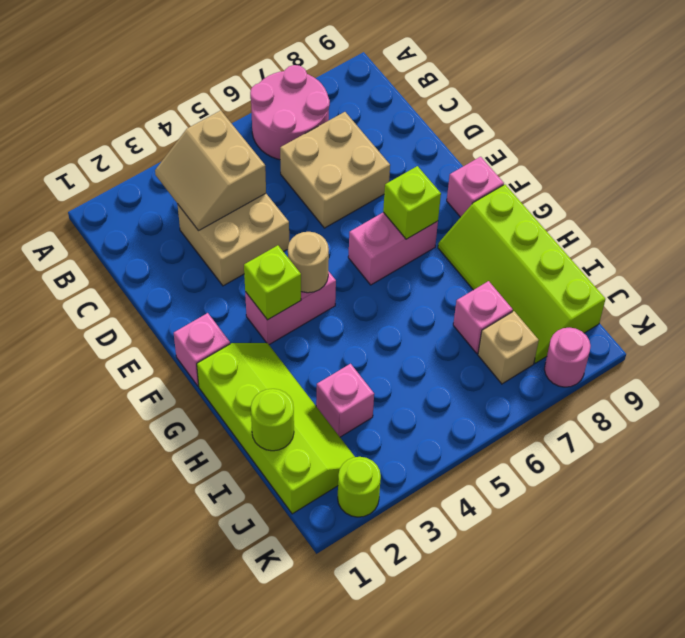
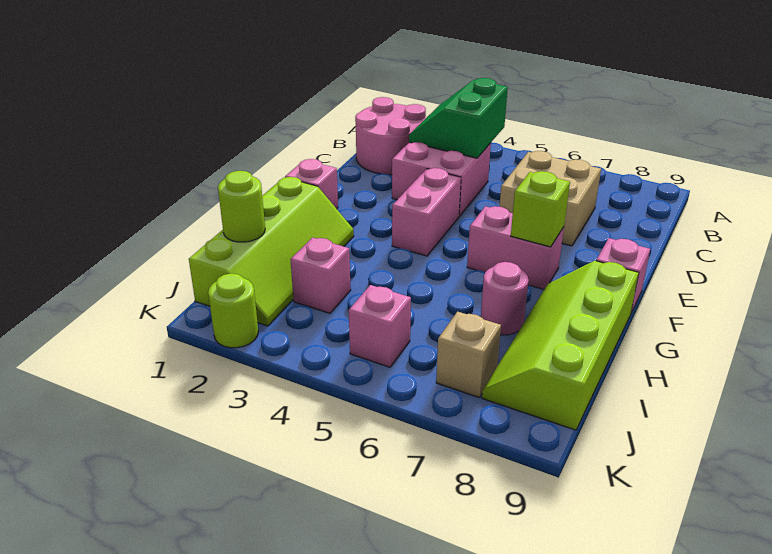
pink round brick A6:B7 level 1 -> pink round brick B1:C2 level 1
tan slope B3:C4 level 2 top 4 -> green slope B3:C4 level 2 top 4
tan brick C3:D4 level 1 -> pink brick C3:D4 level 1
pink brick F3:F4 level 1 -> pink brick E4:F4 level 1
lime brick F3 level 2 -> none
tan round brick F4 level 2 -> none
pink brick I7 level 1 -> pink brick J5 level 1
pink round brick K8 level 1 -> pink round brick H7 level 1

